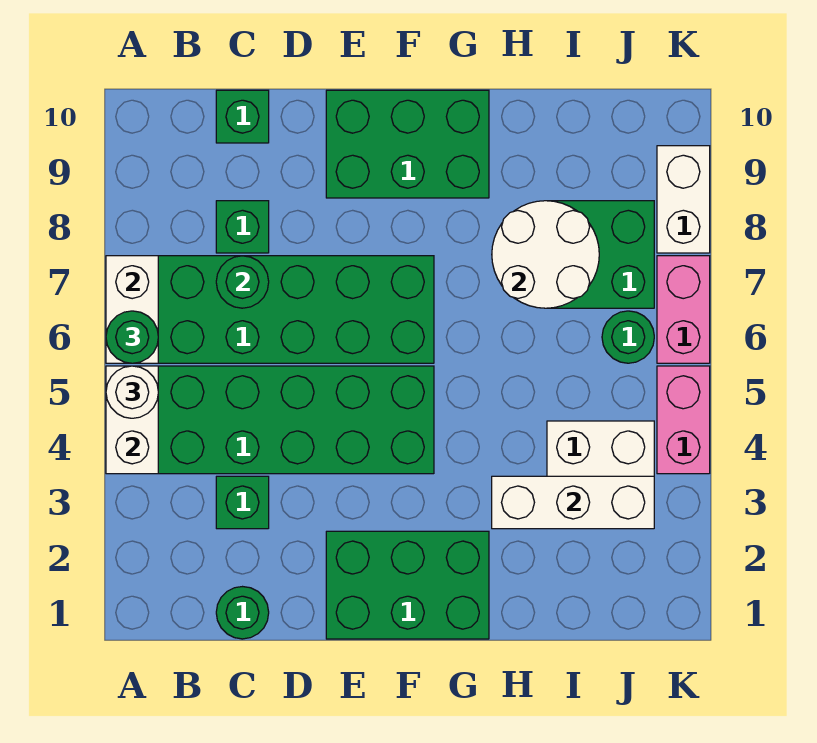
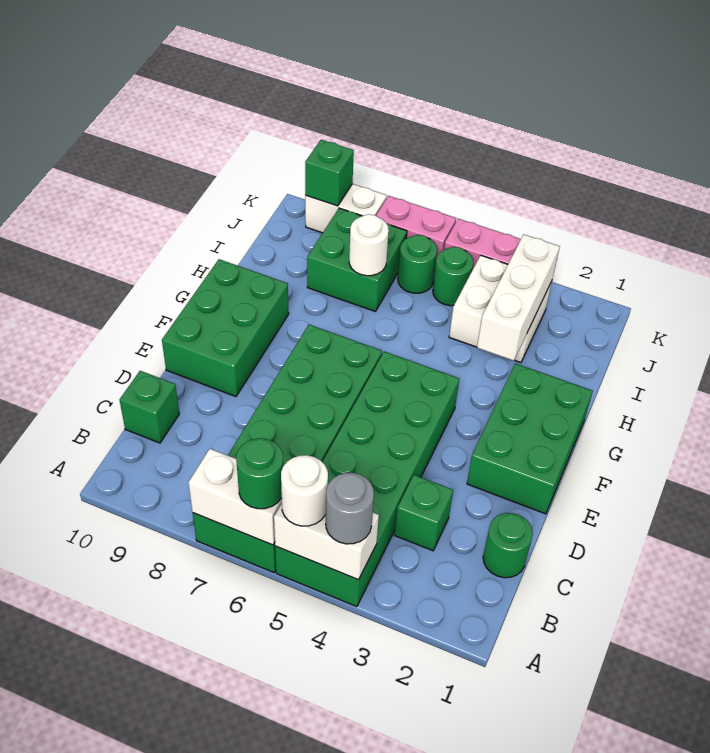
none -> grey round brick A4 level 3
green round brick C7 level 2 -> green round brick J5 level 1
green brick C8 level 1 -> green brick K9 level 2
white round brick H7:I8 level 2 -> white round brick I7 level 2

